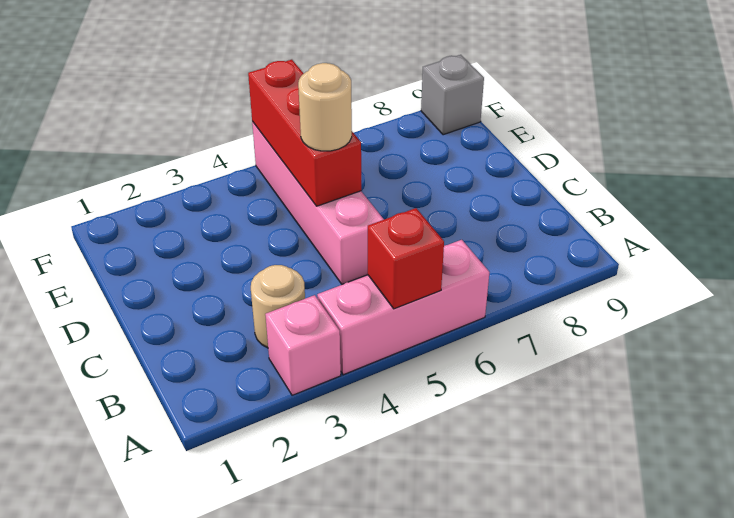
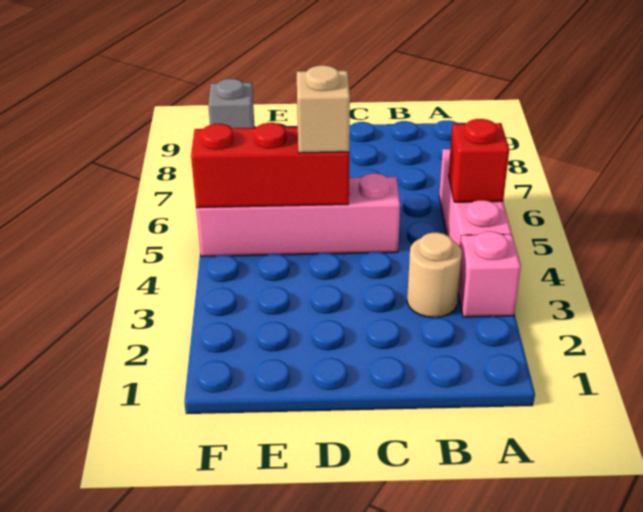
tan round brick D5 level 3 -> tan brick D5 level 3

